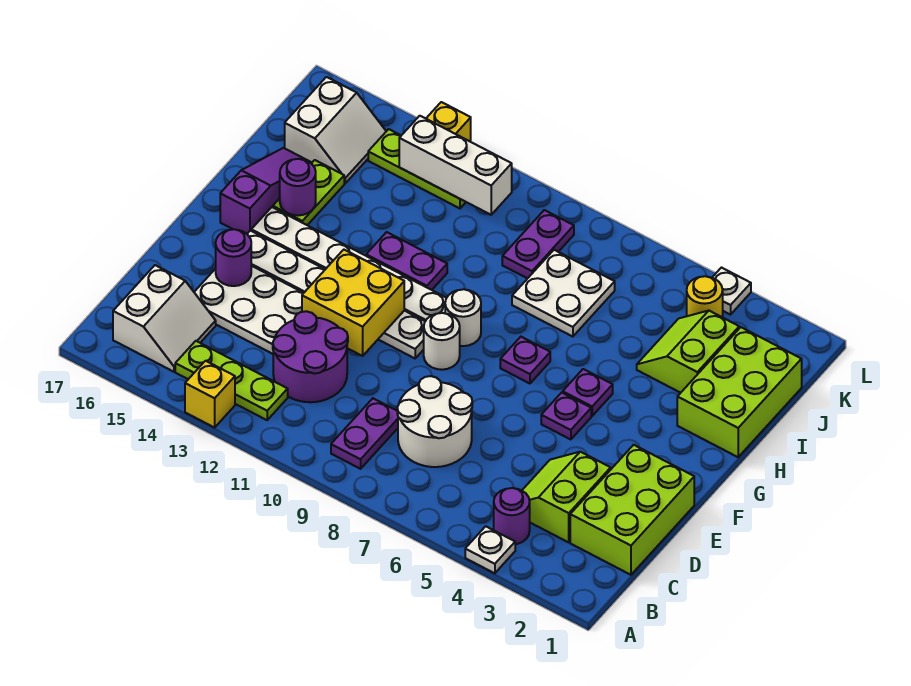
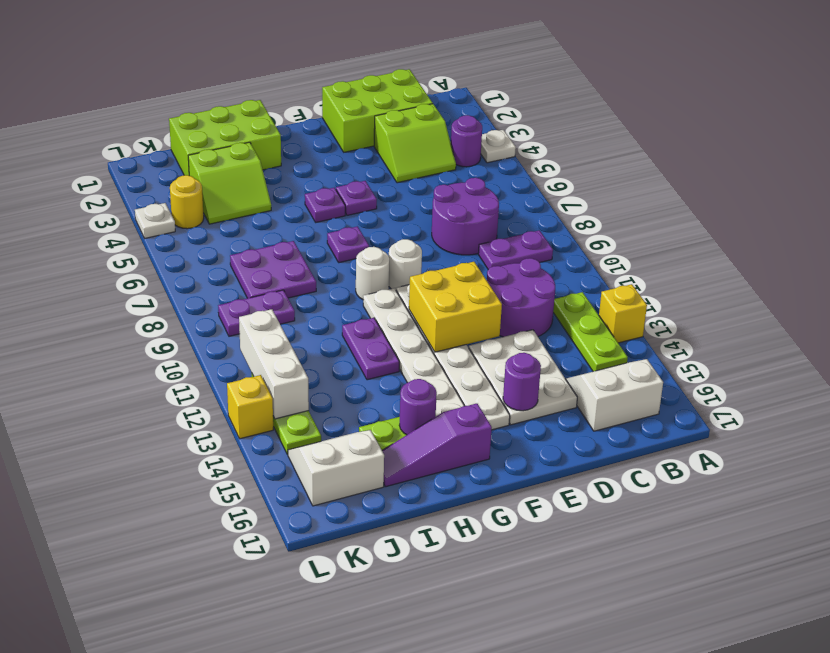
white round brick C7:D8 level 1 -> purple round brick C7:D8 level 1
white plate I7:J8 level 1 -> purple plate I7:J8 level 1

